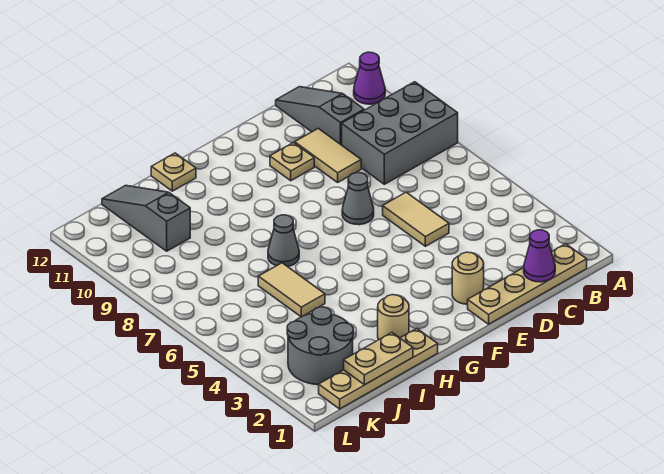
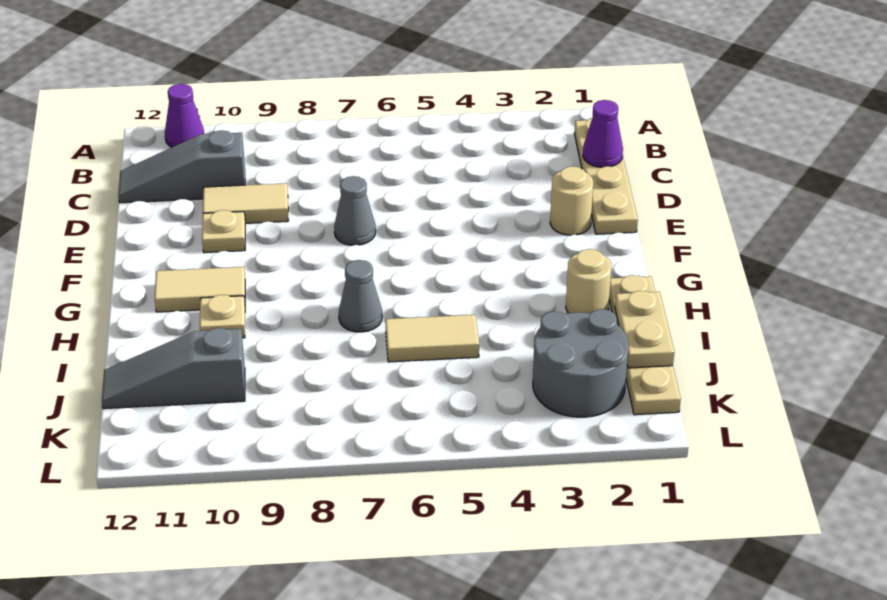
grey brick A8:C9 level 1 -> none
tan tile D5:D6 level 1 -> tan tile G10:G11 level 1
tan plate H12 level 1 -> tan plate H10 level 1

